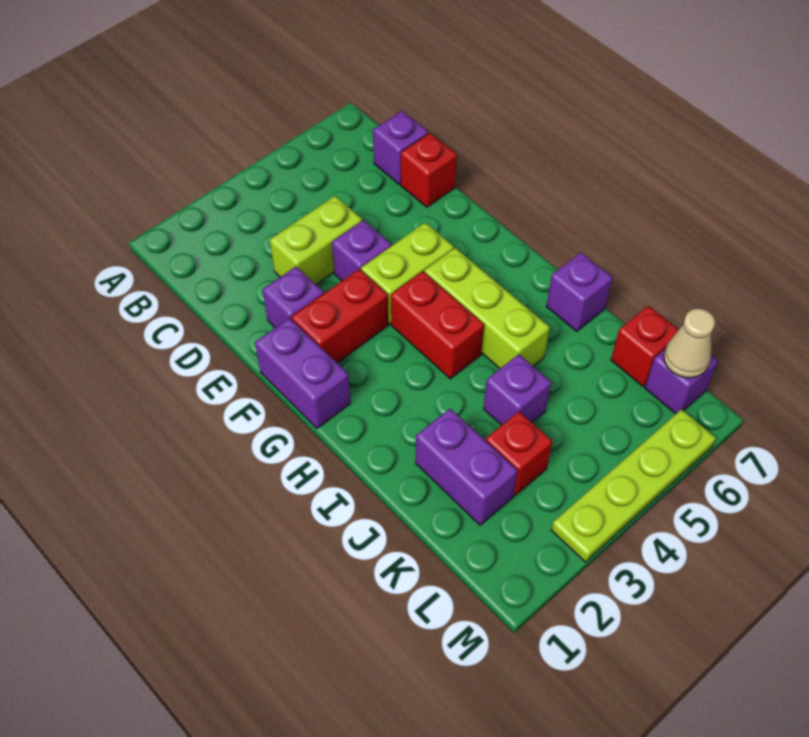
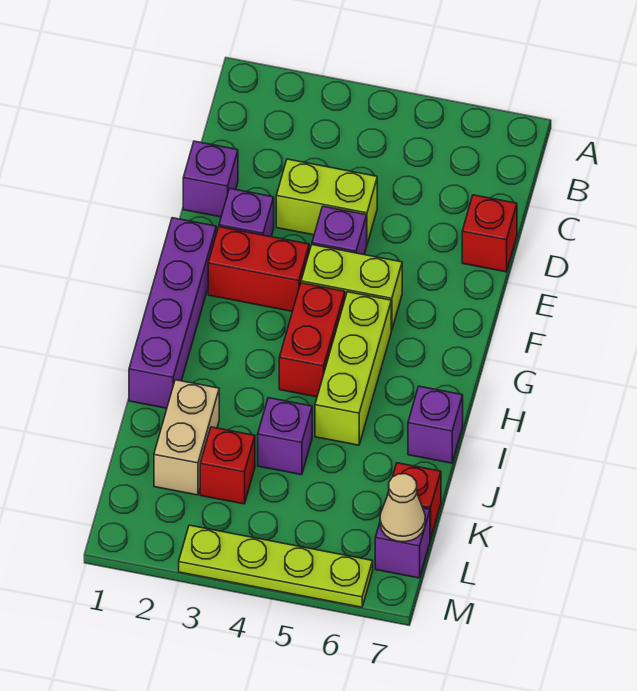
purple brick C7 level 1 -> purple brick D1 level 1
purple brick F1:G1 level 1 -> purple brick F1:I1 level 1
purple brick J2:K2 level 1 -> tan brick J2:K2 level 1

